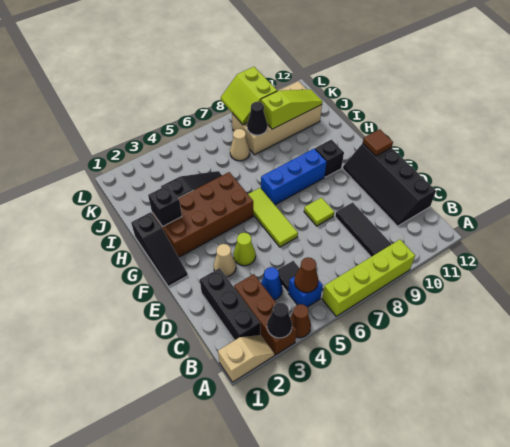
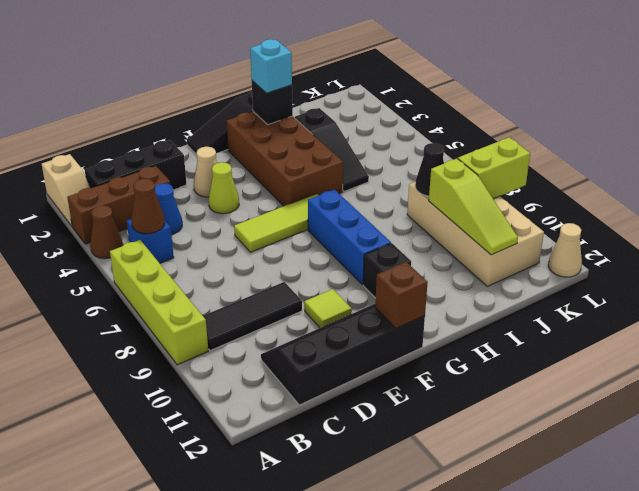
black cone A3 level 2 -> none
black tile C5 level 1 -> none
lime tile E8 level 1 -> lime tile E10 level 1
brown tile F12 level 2 -> brown brick F12 level 2
none -> cyan brick H2 level 3
tan cone J7 level 1 -> tan cone L12 level 1

